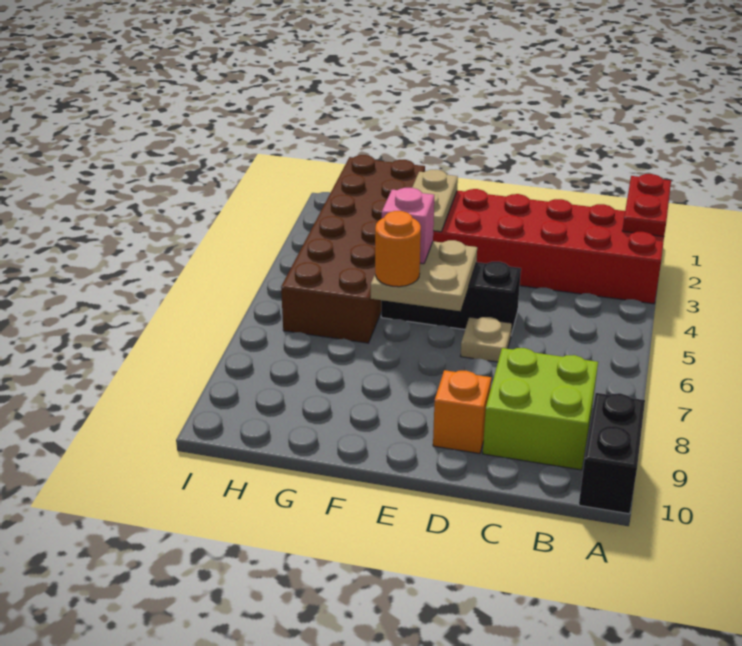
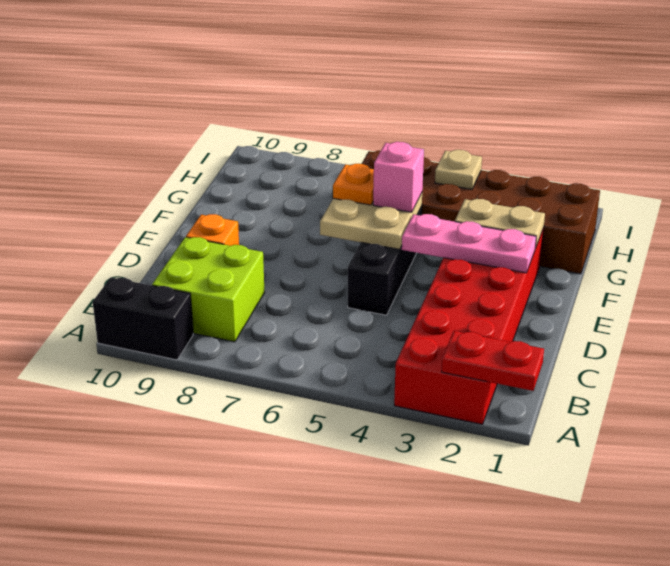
tan plate D6 level 1 -> tan plate H4 level 2
none -> pink plate E2:E4 level 2
orange round brick F6 level 3 -> orange plate F6 level 3

